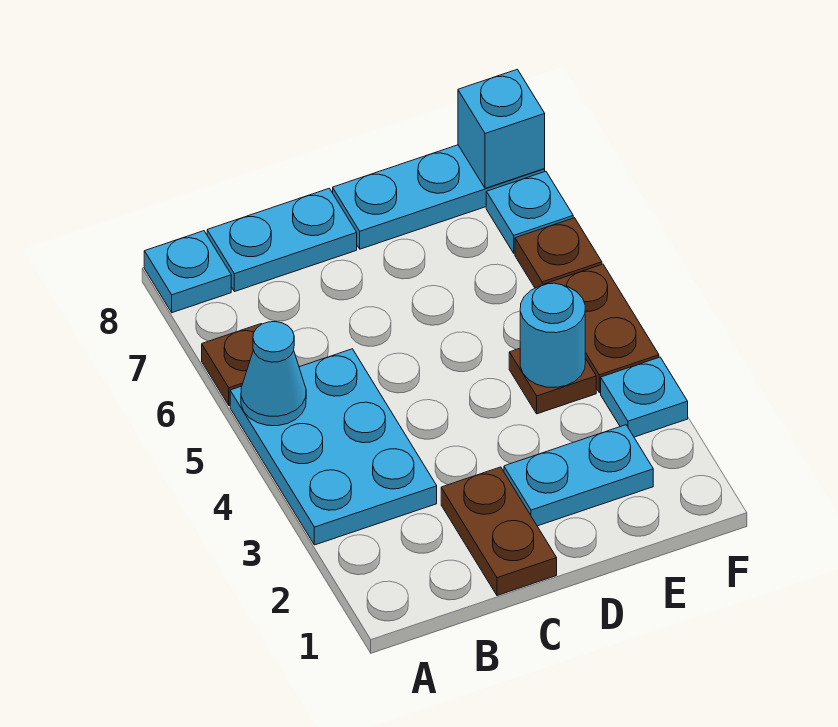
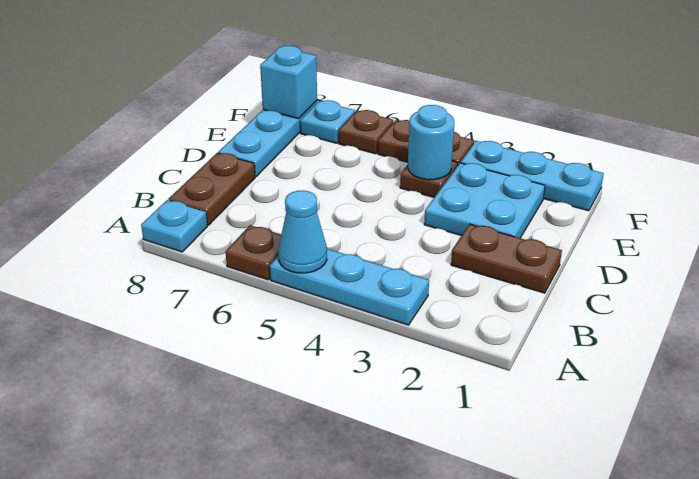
cyan plate A3:B5 level 1 -> cyan plate A3:A5 level 1
cyan plate B8:C8 level 1 -> brown plate B8:C8 level 1
cyan plate D2:E2 level 1 -> cyan plate D2:E3 level 1
cyan plate F3 level 1 -> cyan plate F1:F3 level 1

